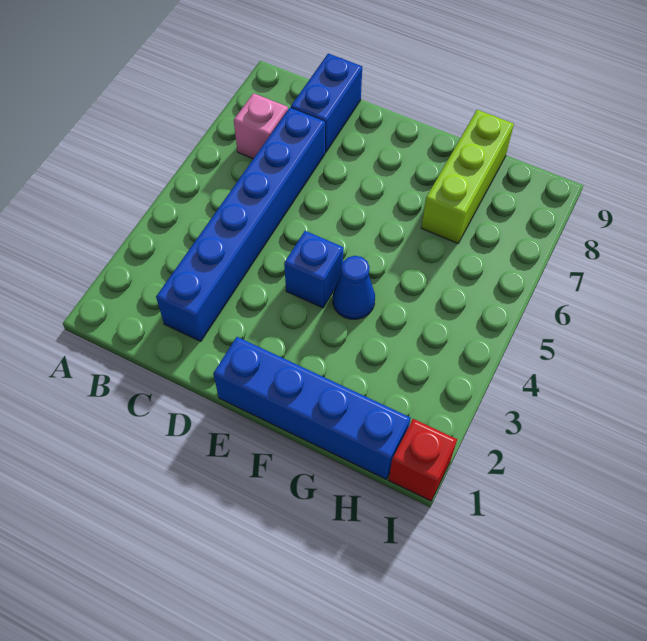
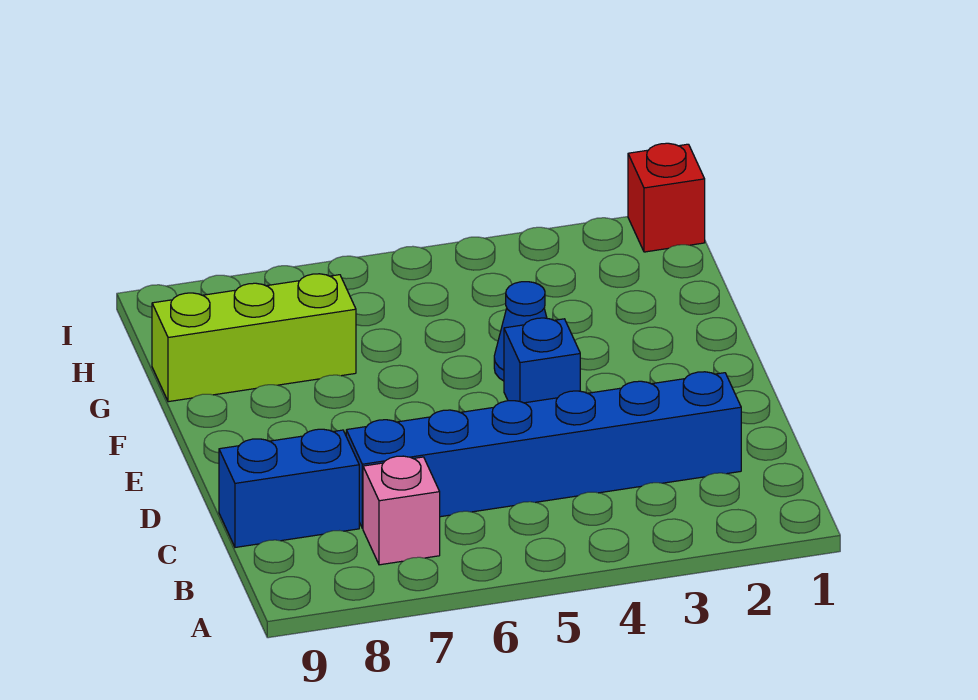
blue brick E1:H1 level 1 -> none

